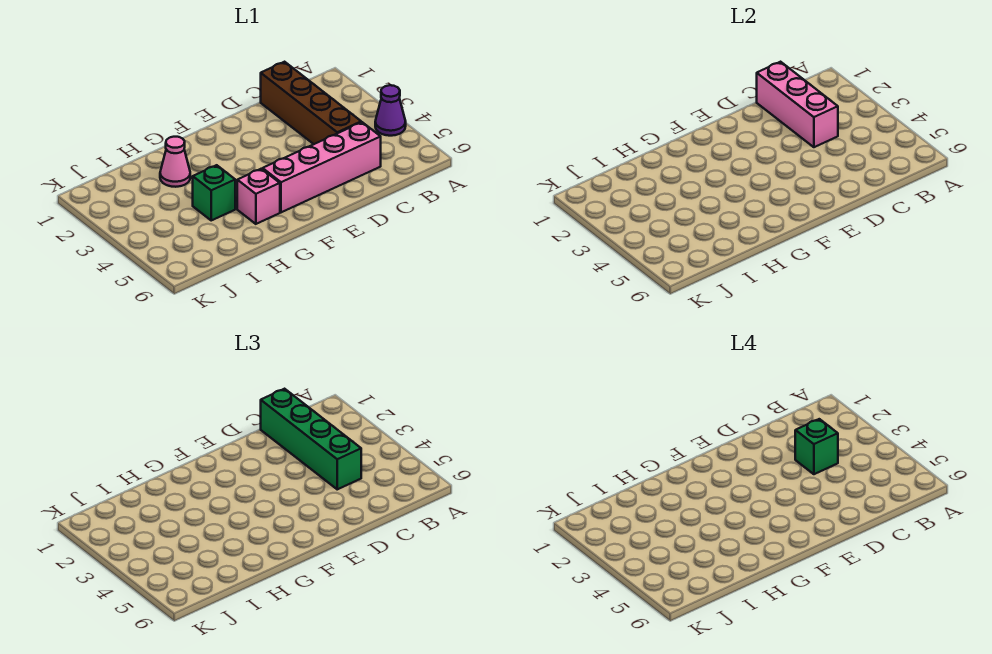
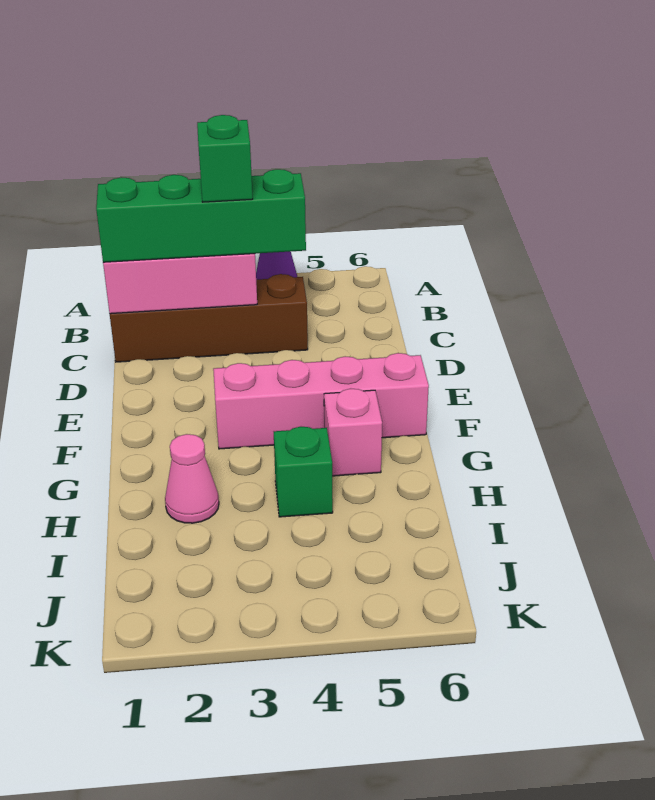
pink brick C5:F5 level 1 -> pink brick F3:F6 level 1

